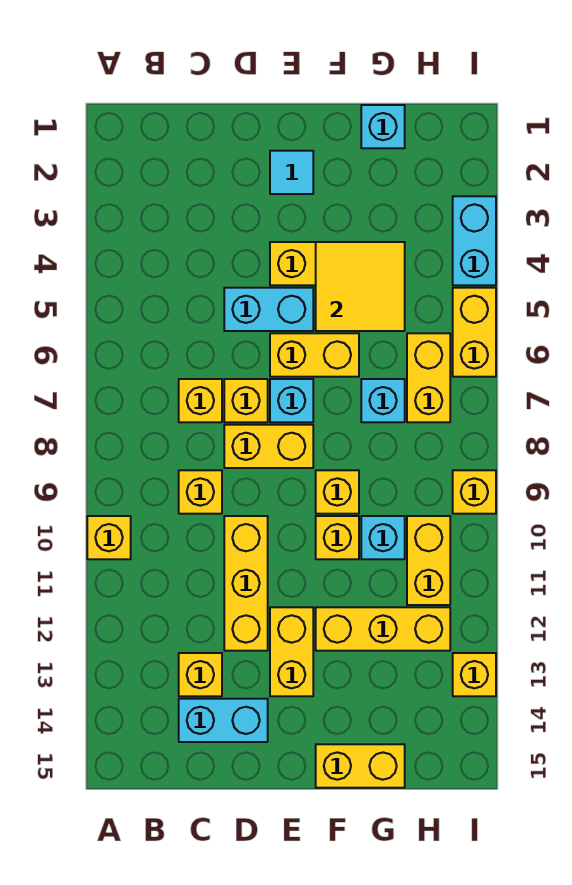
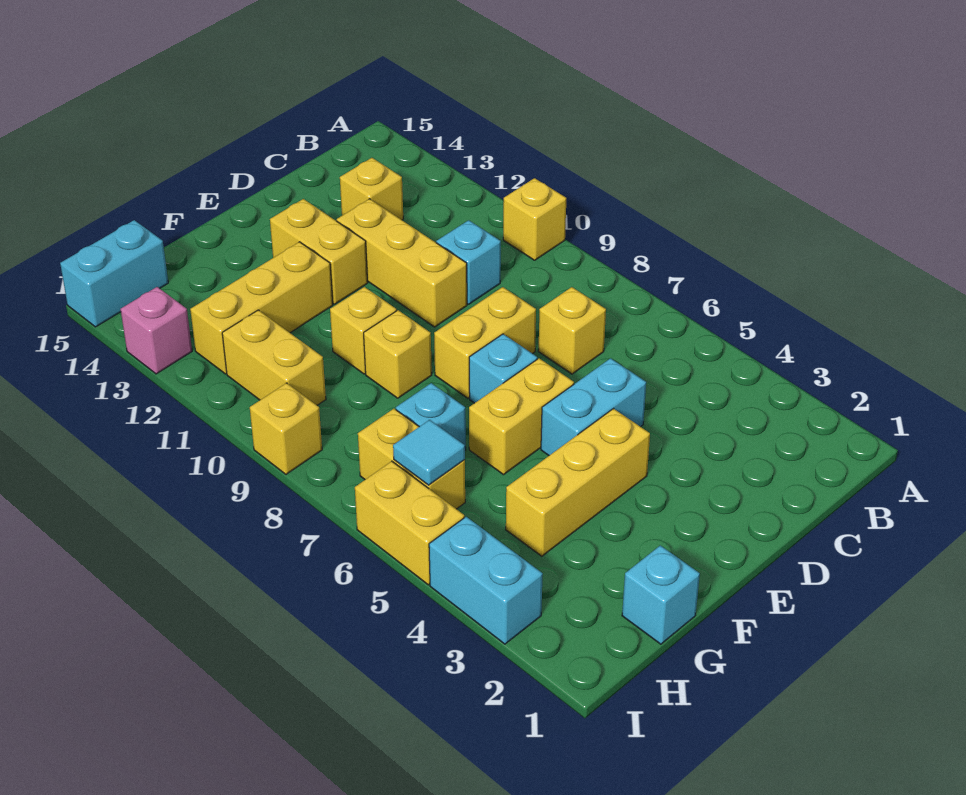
yellow brick C9 level 1 -> none
cyan brick C14:D14 level 1 -> cyan brick H15:I15 level 1
yellow brick D7 level 1 -> none
cyan tile E2 level 1 -> cyan tile H6 level 2
yellow tile F4:G5 level 2 -> none
yellow brick F15:G15 level 1 -> none
cyan brick G10 level 1 -> cyan brick C10 level 1
yellow brick I13 level 1 -> pink brick I13 level 1

